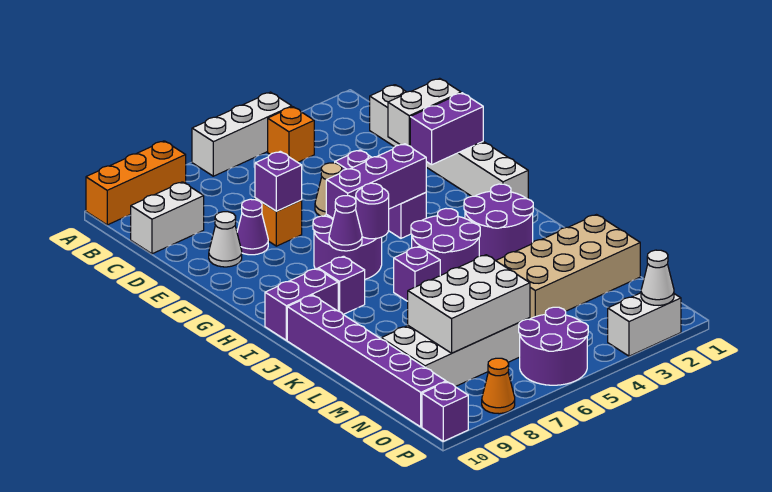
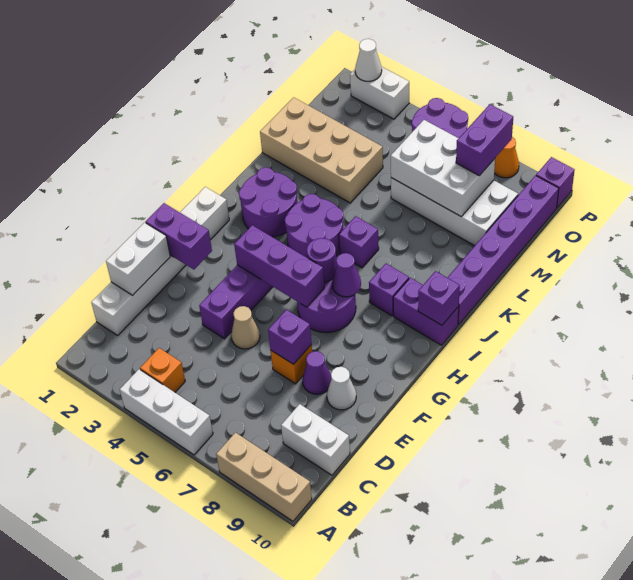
orange brick A8:A10 level 1 -> tan brick A8:A10 level 1
white brick E1:E2 level 2 -> white brick D1:E1 level 2
none -> purple brick I10 level 2
none -> purple brick N8:O8 level 3

